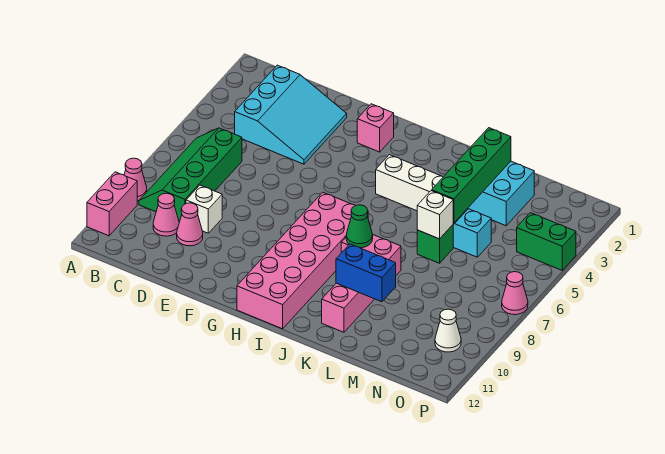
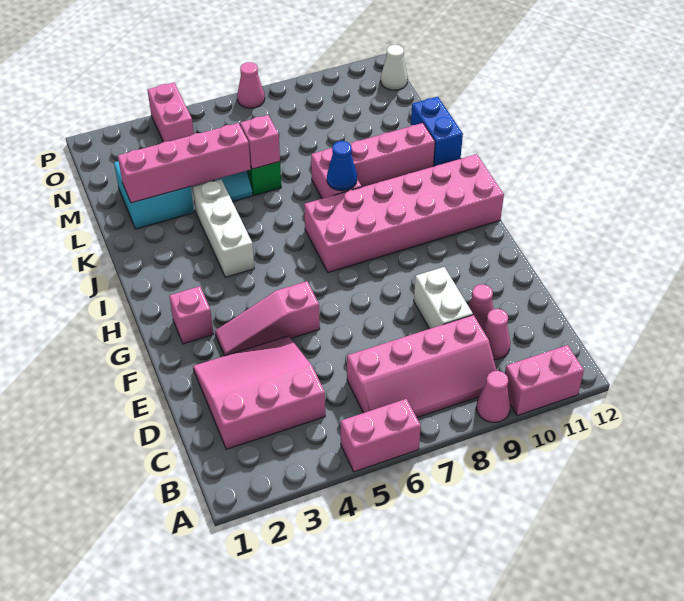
none -> pink brick A5:A6 level 1
green slope B6:C9 level 1 top C -> pink slope B6:C9 level 1 top C
cyan slope C2:E4 level 1 top C -> pink slope C2:E4 level 1 top C
white brick D9 level 1 -> white brick D9:E9 level 1
none -> pink slope F3:F5 level 1 top 5
green cone J8 level 2 -> blue cone J8 level 2
blue brick K10:L10 level 2 -> blue brick K12:L12 level 1
green brick L2:L5 level 2 -> pink brick L2:L5 level 2
white brick L6 level 2 -> pink brick L6 level 2
green brick O4:P4 level 1 -> pink brick O4:P4 level 1
white cone O10 level 1 -> white cone O12 level 1

